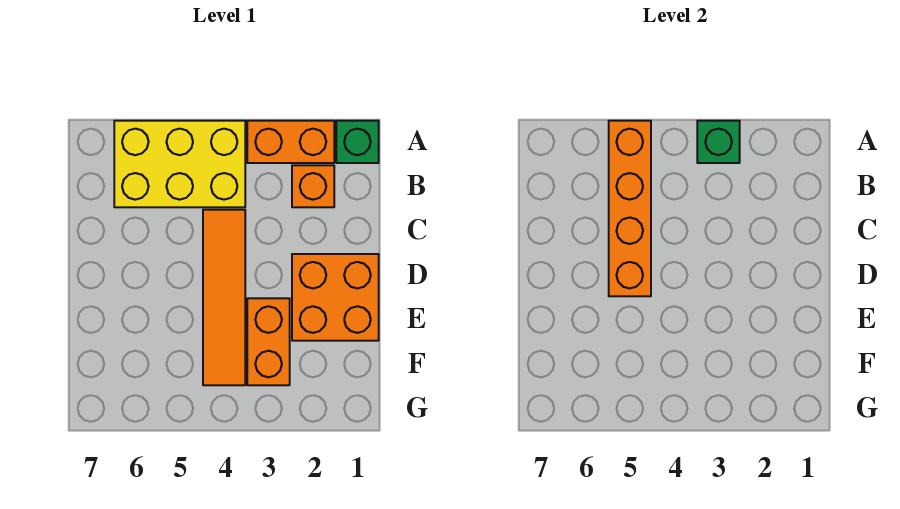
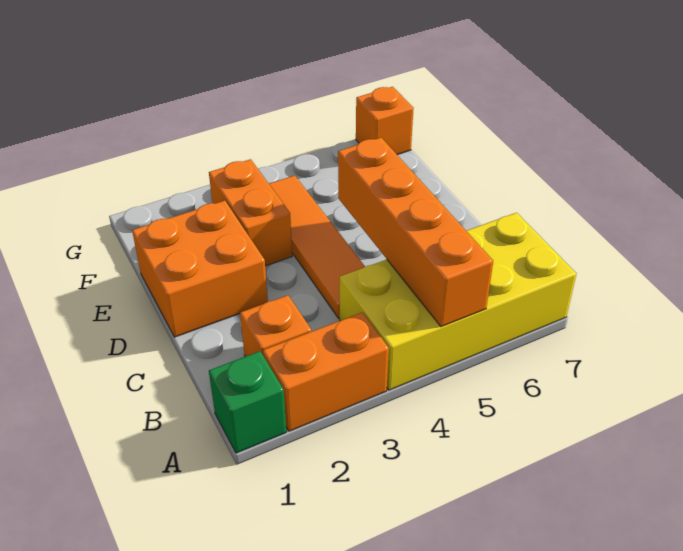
green brick A3 level 2 -> none
yellow brick A4:B6 level 1 -> yellow brick A4:B7 level 1
none -> orange brick G7 level 1

